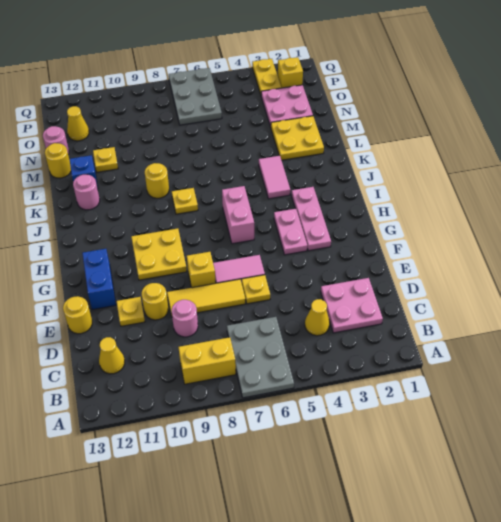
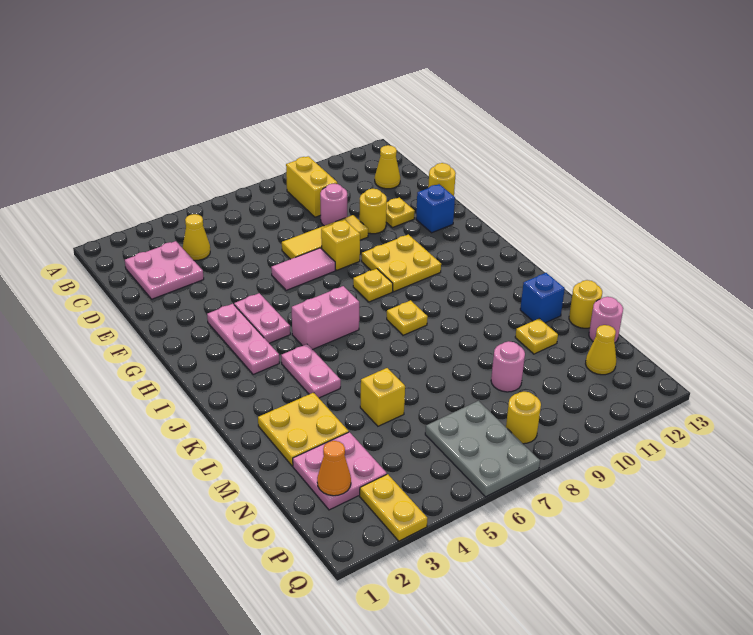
grey plate A6:C7 level 1 -> none
yellow brick B8:B9 level 1 -> yellow brick B9:C9 level 1
yellow plate E6 level 1 -> yellow plate H8 level 1
blue brick F12:G12 level 1 -> blue brick F12 level 1
pink brick H6:I6 level 1 -> pink brick I5:I6 level 1
pink tile J4:K4 level 1 -> pink plate J4:K4 level 1
yellow round brick K9 level 1 -> yellow round brick P8 level 1
pink round brick K12 level 1 -> pink round brick N9 level 1
none -> orange cone O2 level 2
yellow brick P2 level 1 -> yellow brick M5 level 1

